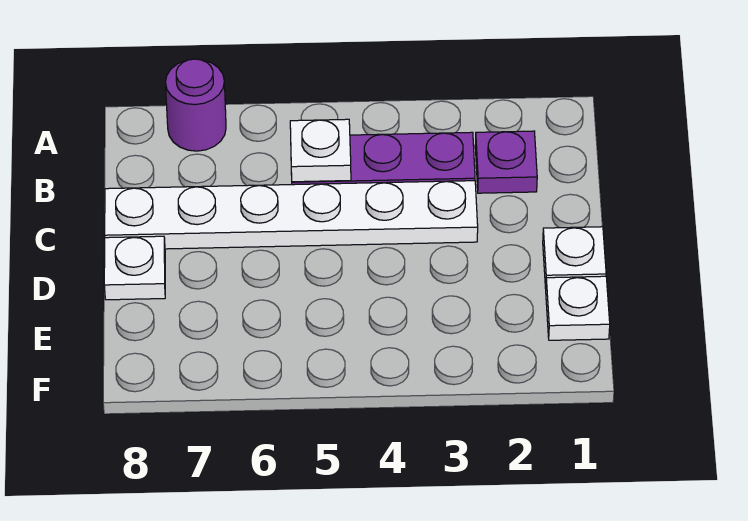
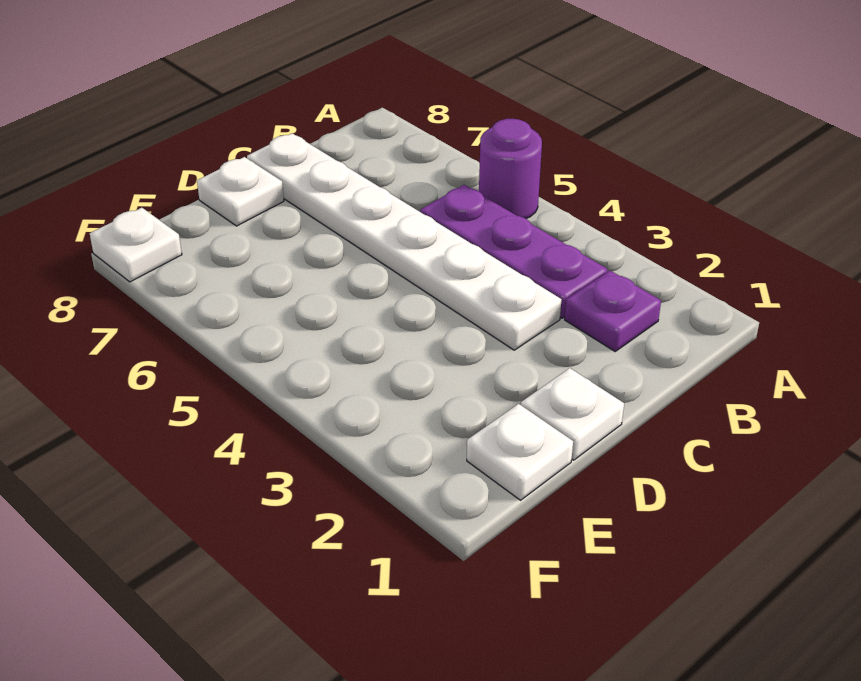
purple round brick A7 level 1 -> purple round brick A5 level 1
white plate B5 level 2 -> white plate F8 level 1

